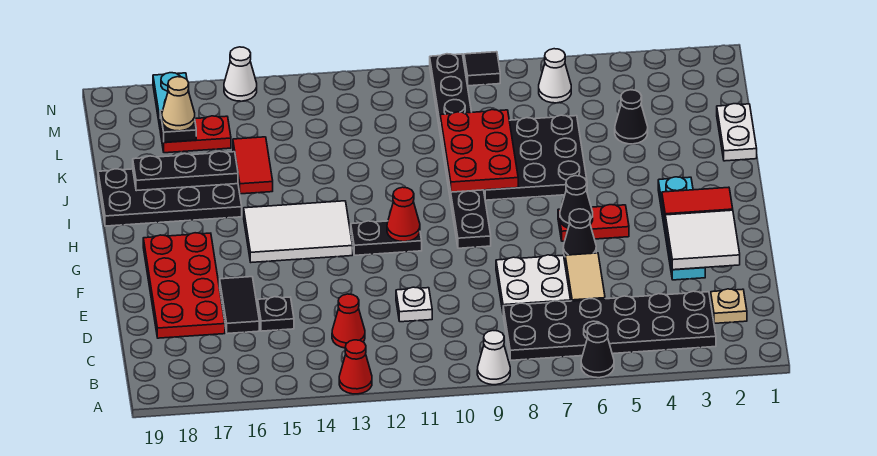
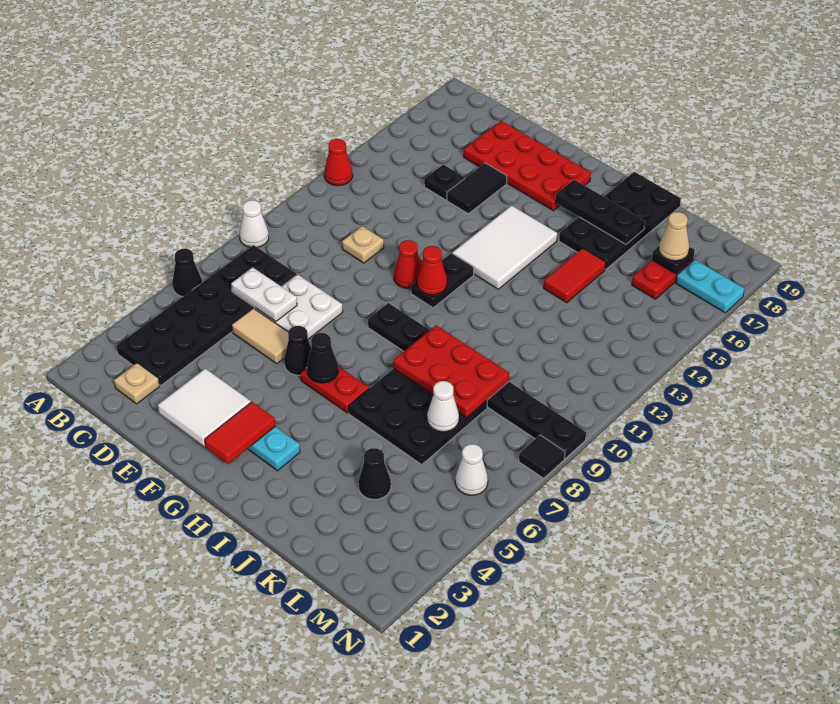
red cone C13 level 1 -> red cone F11 level 1
white plate D11 level 1 -> tan plate D11 level 1
black tile D16:E16 level 1 -> black tile E15:E16 level 1
red plate G5:G6 level 1 -> red plate G6:H6 level 1
white plate J1:K1 level 1 -> white plate C7:D7 level 2
red tile J15:K15 level 1 -> red tile J14:J15 level 1
black plate J16:J18 level 2 -> black plate H17:J17 level 2
white cone N15 level 1 -> white cone K7 level 2

